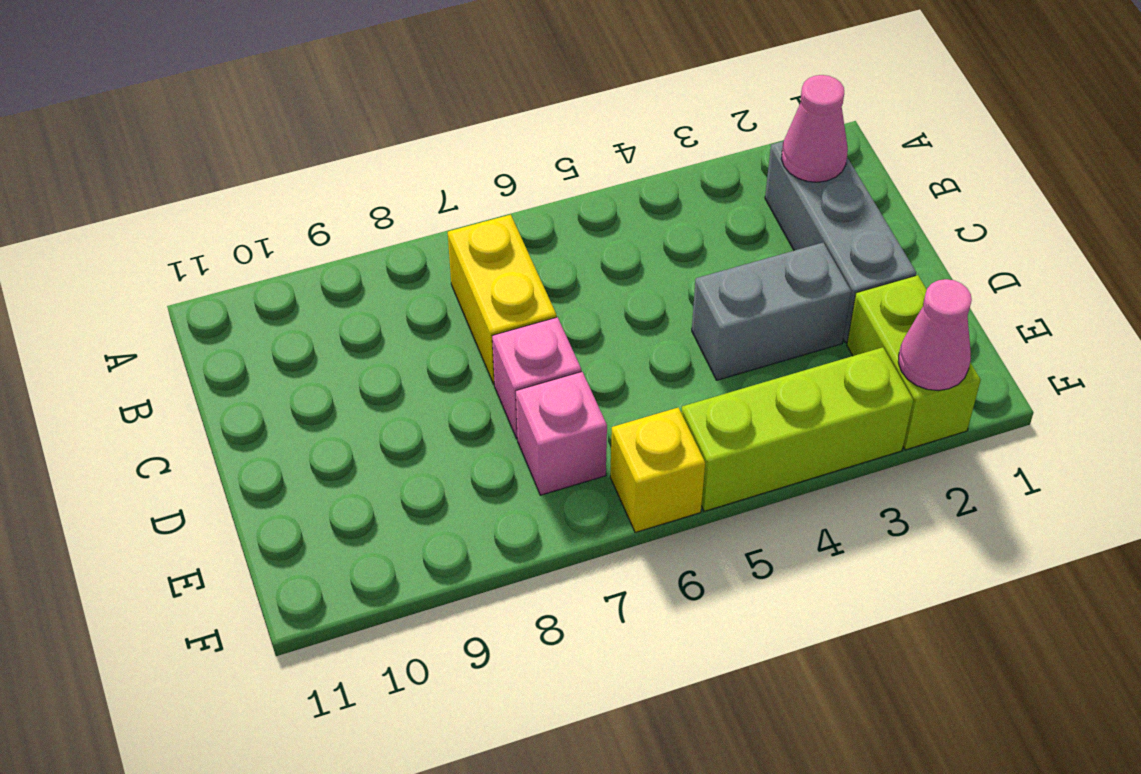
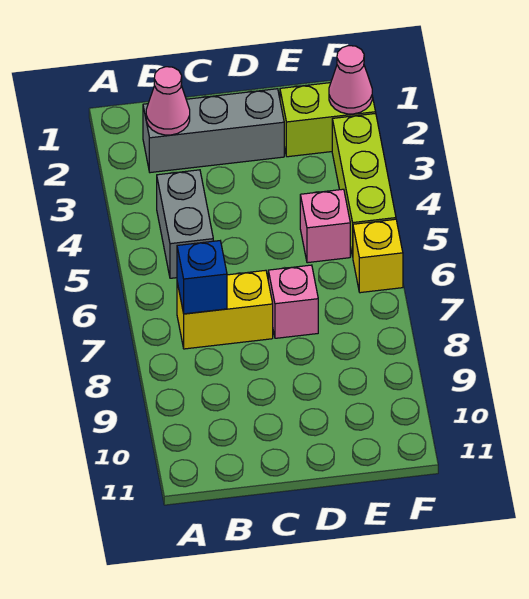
none -> blue brick B7 level 2
grey brick D3:D4 level 1 -> grey brick B4:B5 level 1
pink brick E7 level 1 -> pink brick E5 level 1

